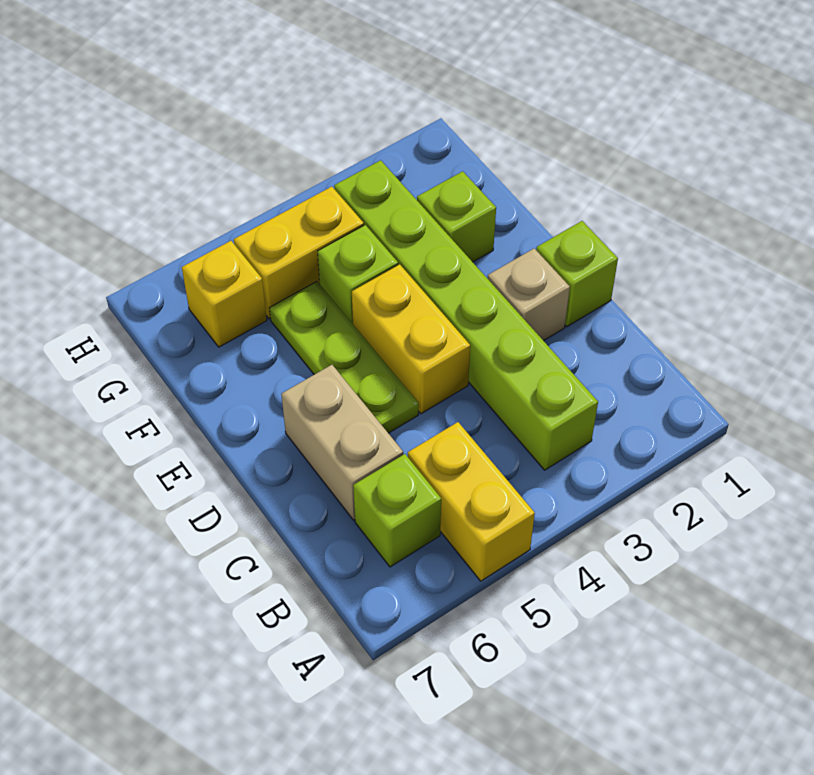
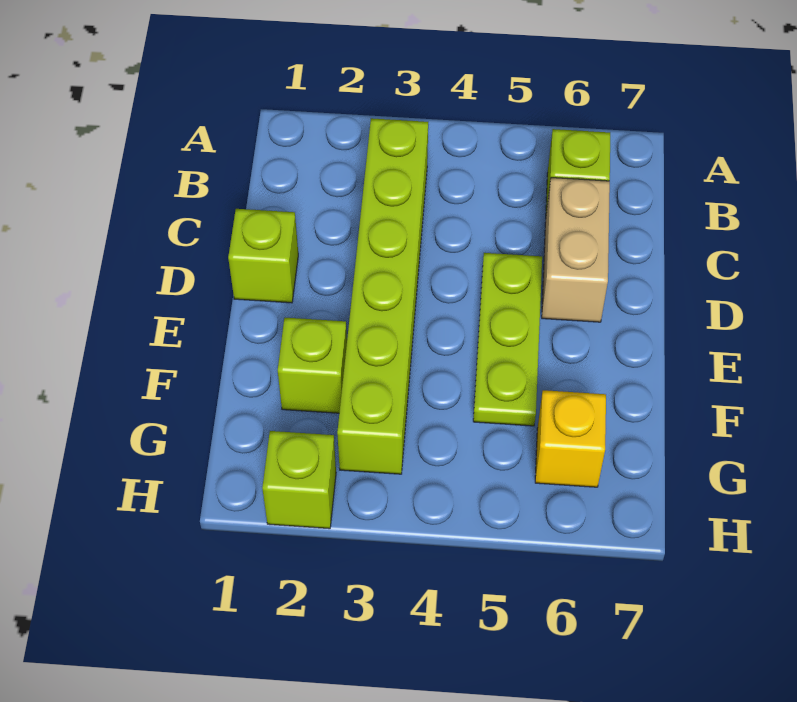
yellow brick A5:B5 level 1 -> none
tan brick D2 level 1 -> none
yellow brick D4:E4 level 1 -> none
lime brick F4 level 1 -> lime brick H2 level 1
yellow brick G4:G5 level 1 -> none

